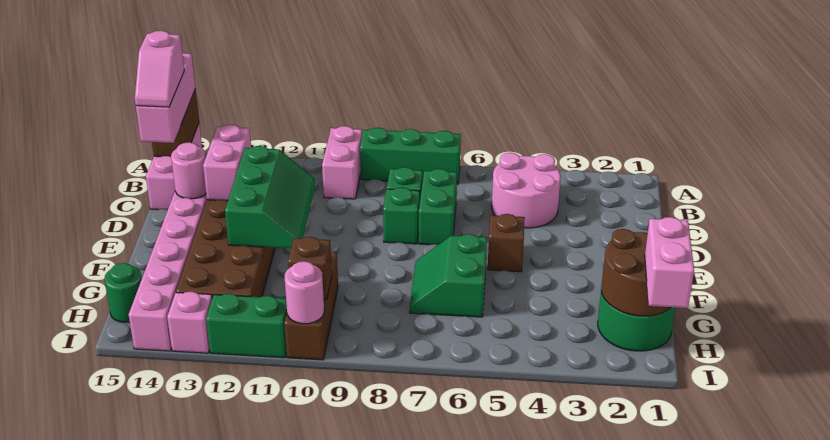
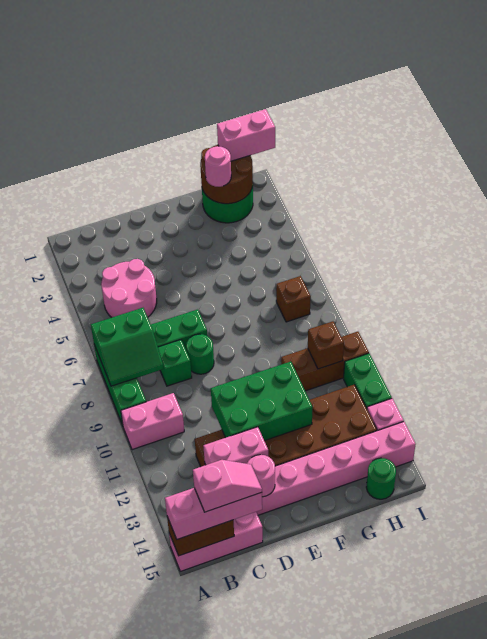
green brick D8 level 1 -> green round brick D8 level 1
green slope D11:F12 level 2 top 12 -> green brick D11:F12 level 2
brown brick E5 level 1 -> brown brick H7 level 1
green slope F6:G7 level 1 top 6 -> green slope A7:B8 level 2 top 7
pink round brick I10 level 2 -> pink round brick G2 level 3

